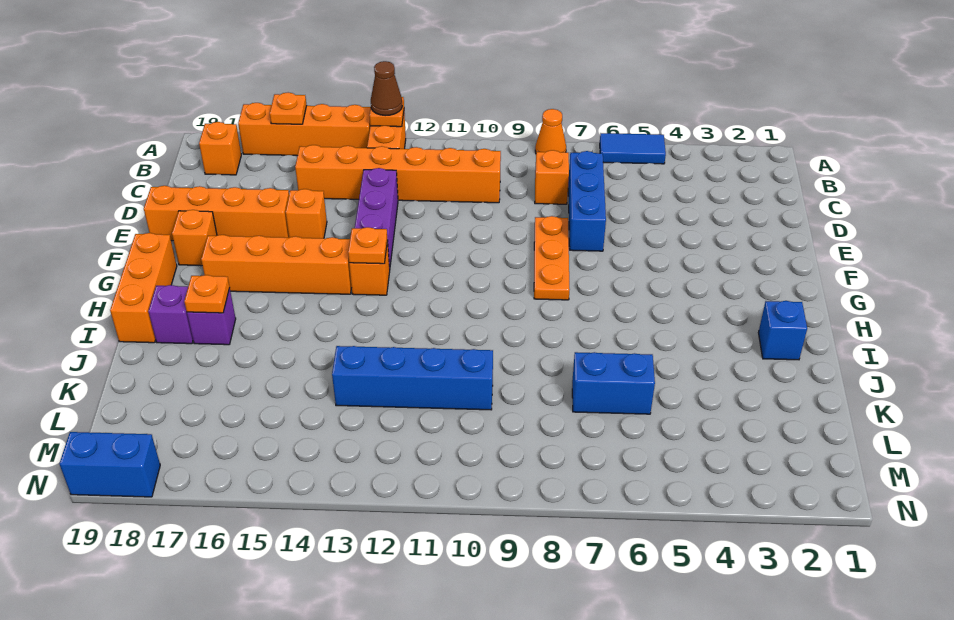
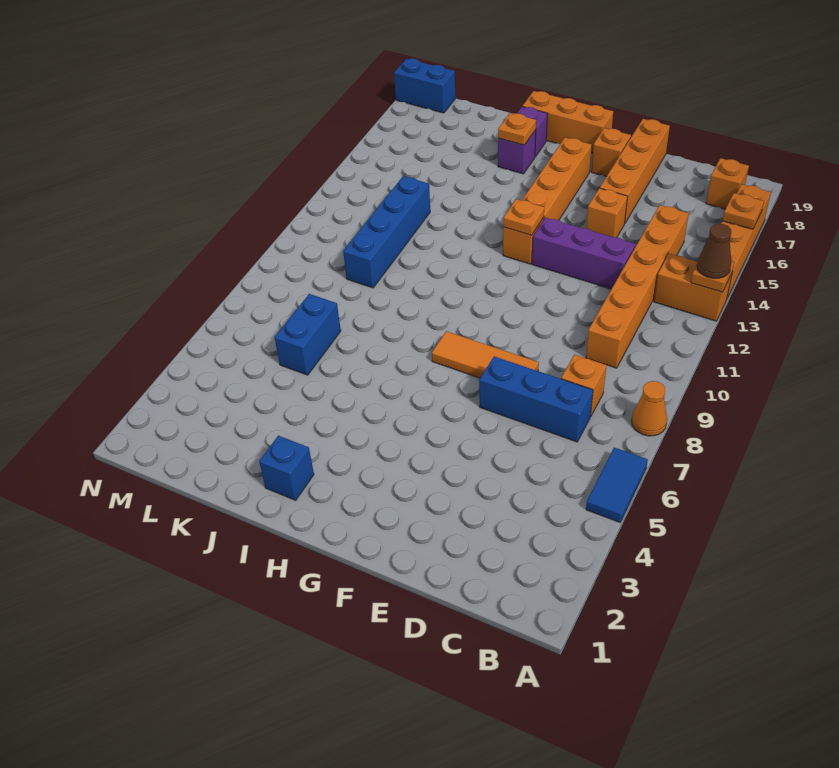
orange plate E8:G8 level 1 -> orange tile E8:G8 level 1
blue brick N18:N19 level 1 -> blue brick M19:N19 level 1

